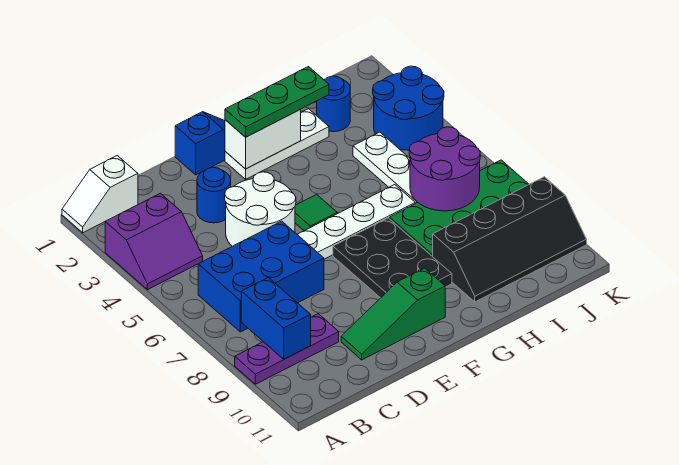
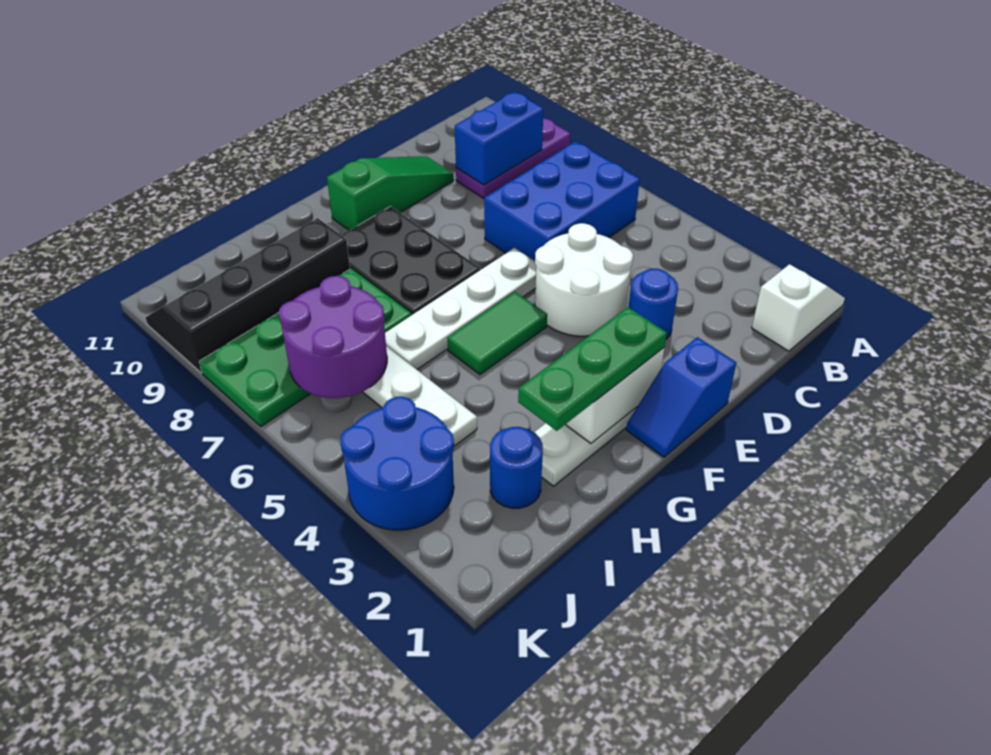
purple slope A3:B4 level 1 top 3 -> none
blue brick B8:B9 level 2 -> blue brick B9:C9 level 2
green tile F5 level 1 -> green tile F5:G5 level 1

